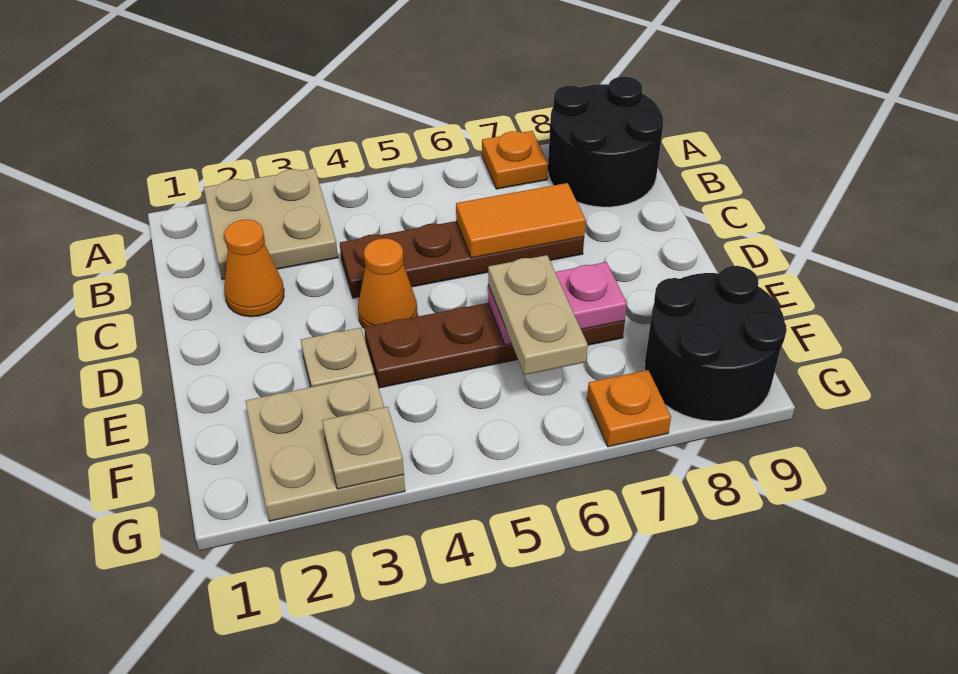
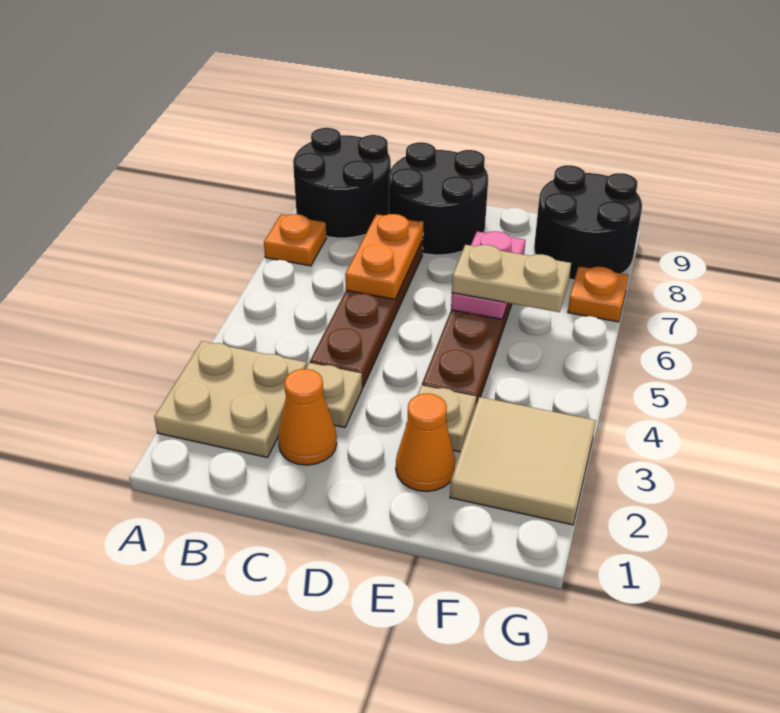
orange tile C6:C7 level 2 -> orange plate C6:C7 level 2
none -> black round brick C8:D9 level 1
orange cone D4 level 1 -> orange cone E2 level 1
tan plate F2:G3 level 1 -> tan tile F2:G3 level 1
tan plate G3 level 2 -> tan plate C3 level 1

